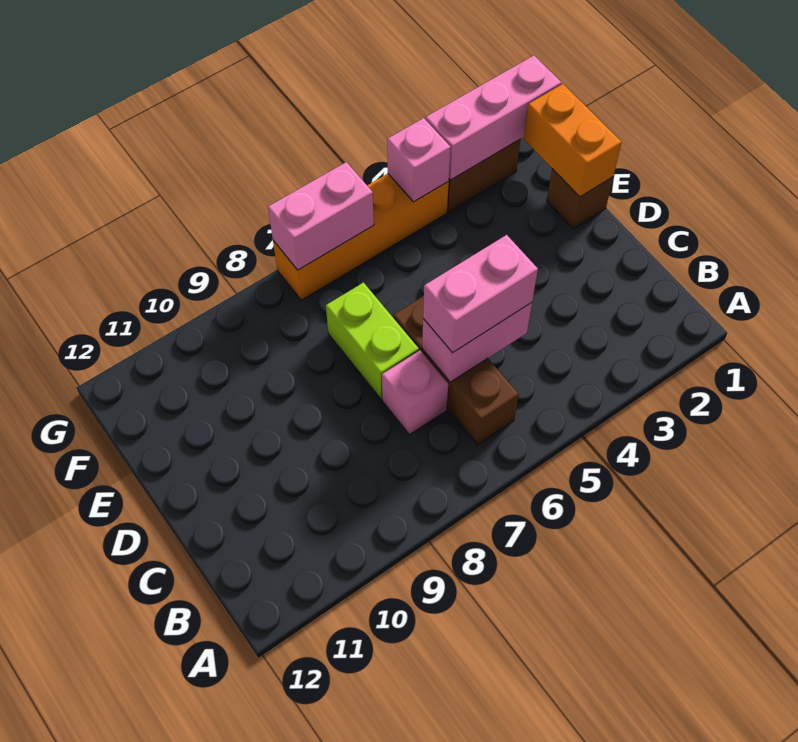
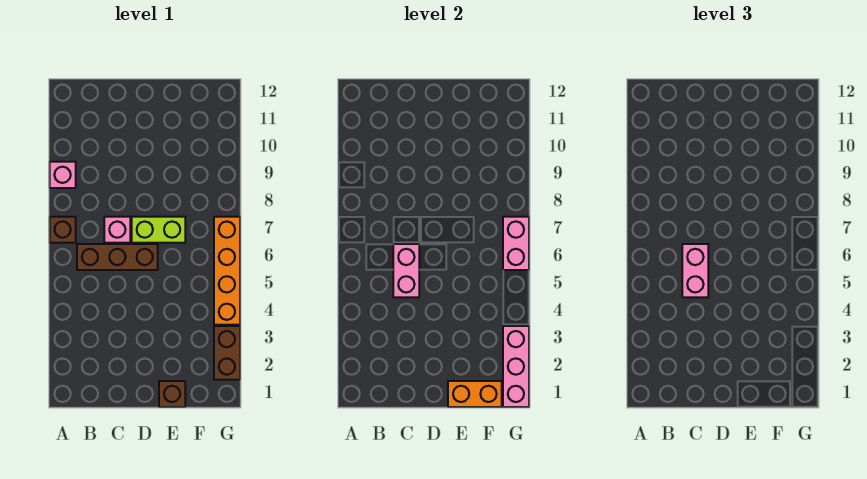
none -> brown brick A7 level 1
pink brick G4 level 2 -> pink brick A9 level 1

